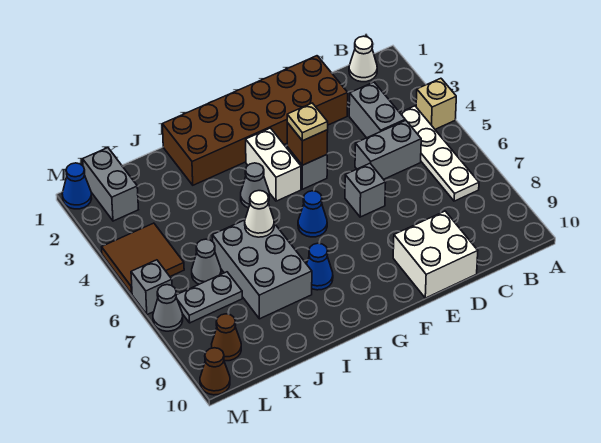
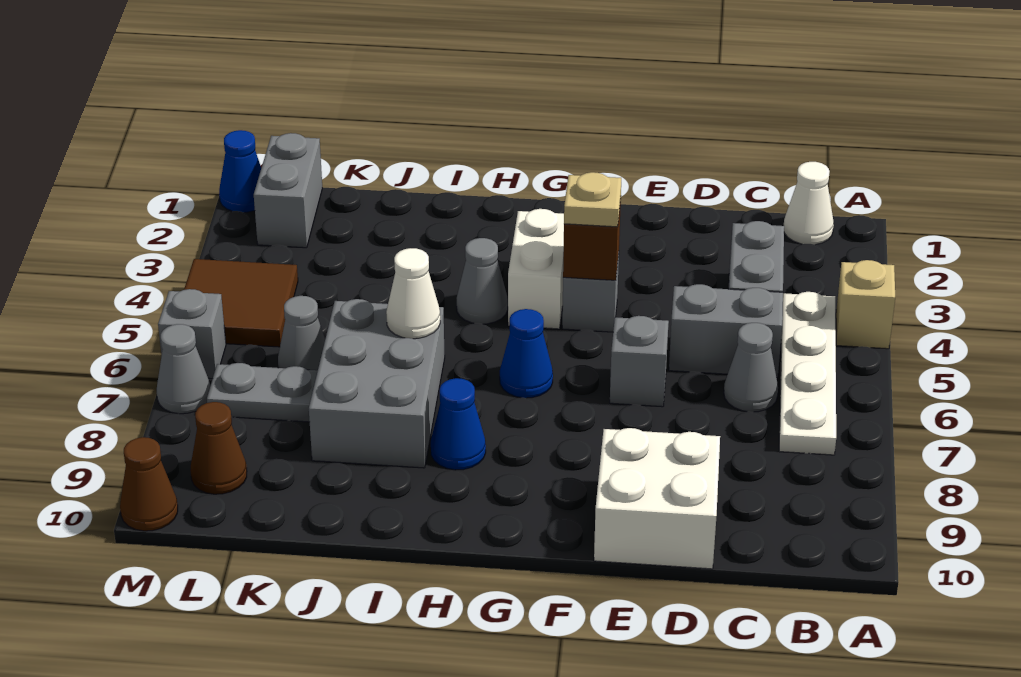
none -> grey cone C6 level 1
brown brick D1:I2 level 1 -> none

